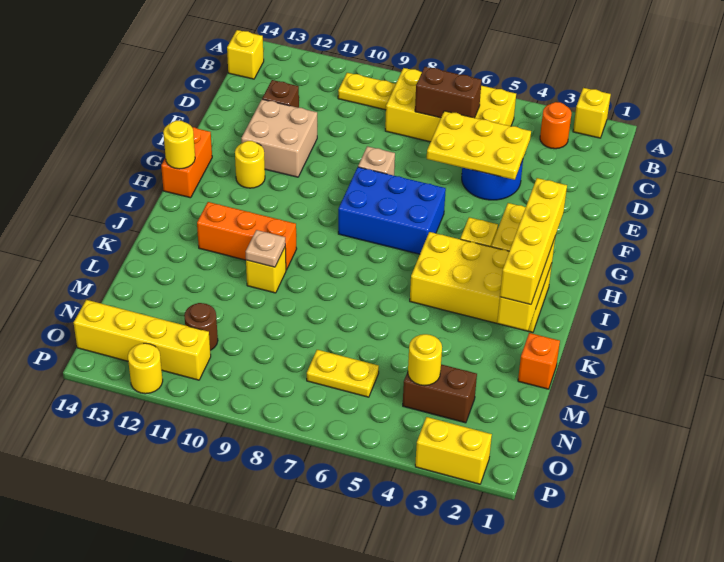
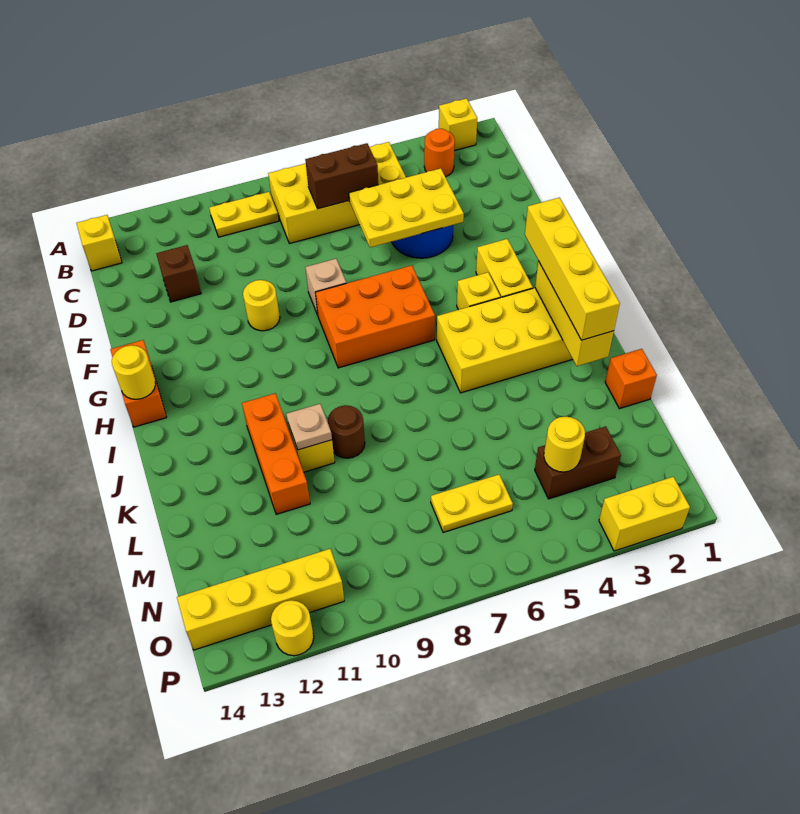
tan brick E11:F12 level 1 -> none
blue brick G6:H8 level 1 -> orange brick G6:H8 level 1
yellow round brick G12 level 1 -> yellow round brick F10 level 1
orange brick J10:J12 level 1 -> orange brick J11:L11 level 1
brown round brick N11 level 1 -> brown round brick K9 level 1

